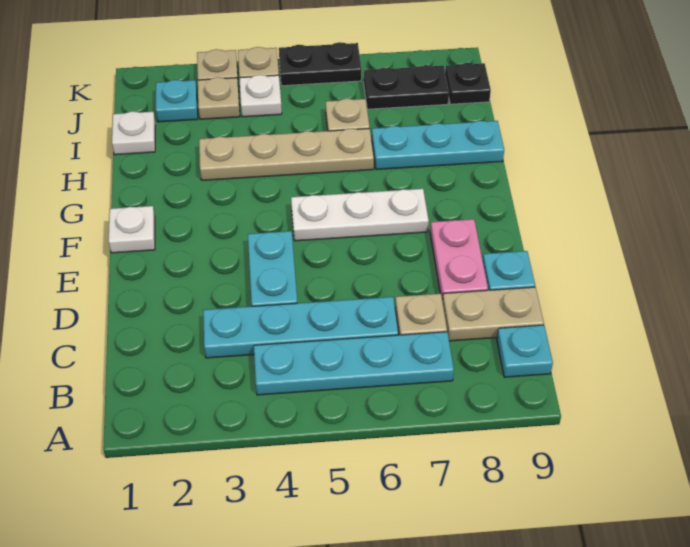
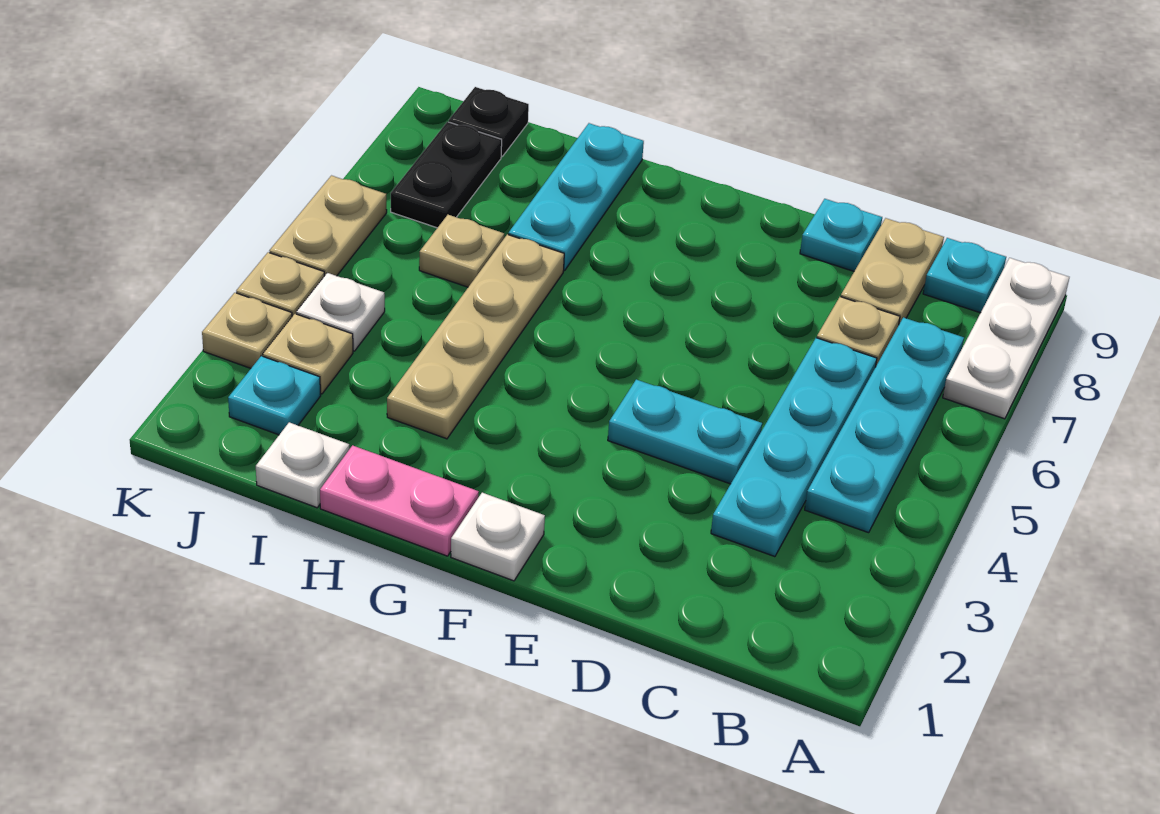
pink plate D8:E8 level 1 -> pink plate G1:H1 level 1
white plate F5:F7 level 1 -> white plate A7:A9 level 1
black plate K5:K6 level 1 -> tan plate K5:K6 level 1

